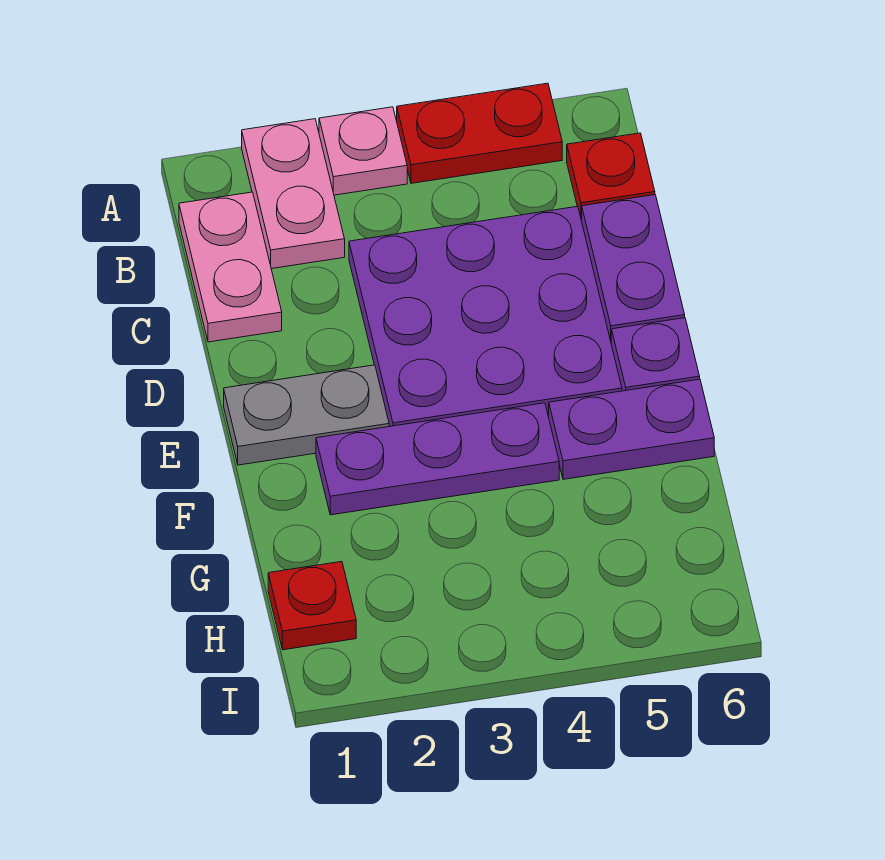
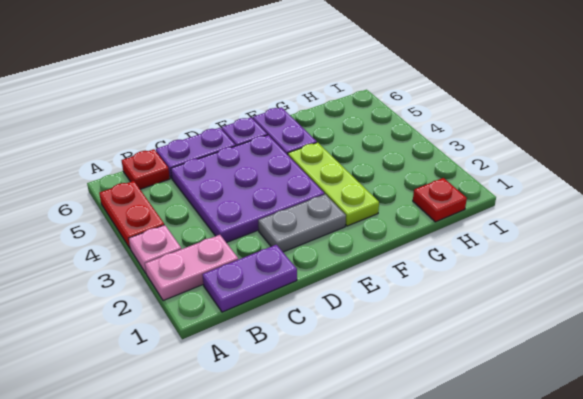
pink plate B1:C1 level 1 -> purple plate B1:C1 level 1
grey plate E1:E2 level 1 -> grey plate D2:E2 level 1
purple plate F2:F4 level 1 -> lime plate F2:F4 level 1

